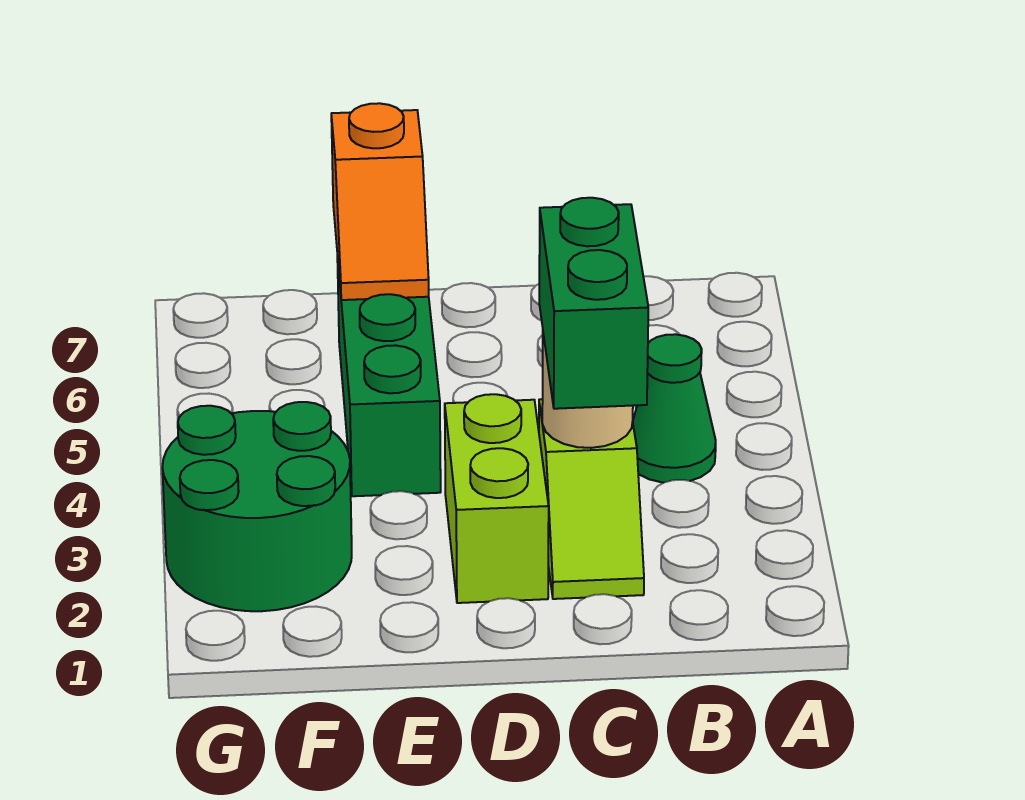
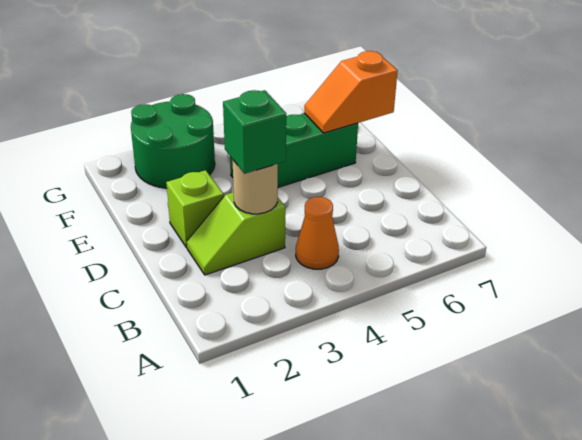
green cone B4 level 1 -> orange cone B4 level 1
green brick C2:C3 level 3 -> green brick C3 level 3
lime brick D2:D3 level 1 -> lime brick D2 level 1

